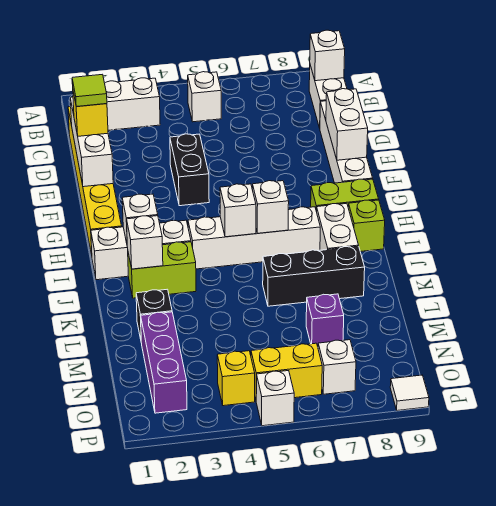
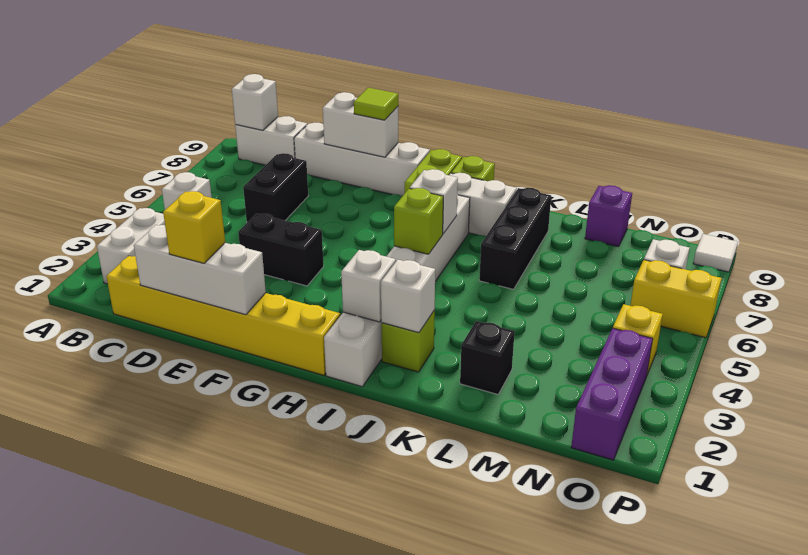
none -> black brick D6:D7 level 1
lime tile E1 level 4 -> lime tile F9 level 3
white brick I5 level 2 -> lime brick I5 level 2
lime brick J2:J3 level 1 -> lime brick J2 level 1
purple brick M2:O2 level 1 -> purple brick O1:O3 level 1
purple brick M7 level 1 -> purple brick M9 level 1
yellow brick O5:O6 level 1 -> yellow brick O6:P6 level 1
white brick P5 level 1 -> none

